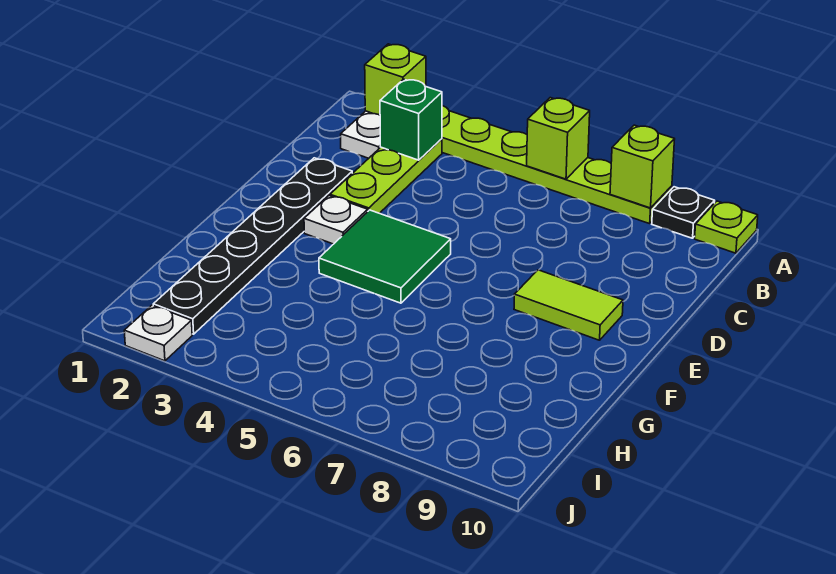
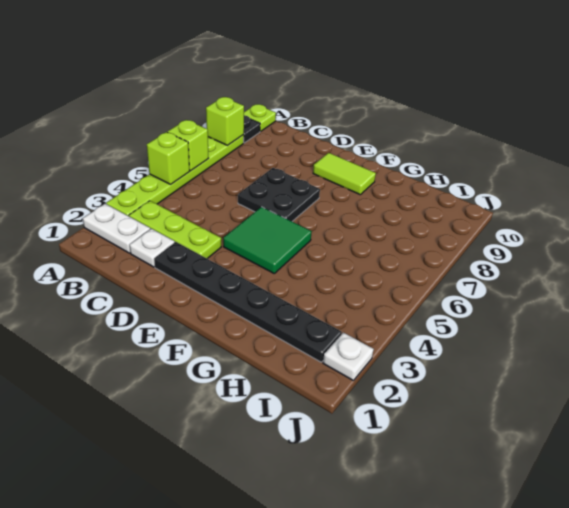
lime brick A2 level 2 -> lime brick A5 level 2
green brick B3 level 2 -> none
none -> black plate D6:E7 level 1
white plate E3 level 1 -> white plate C2 level 1
lime tile E8:E9 level 1 -> lime tile E9:F9 level 1

